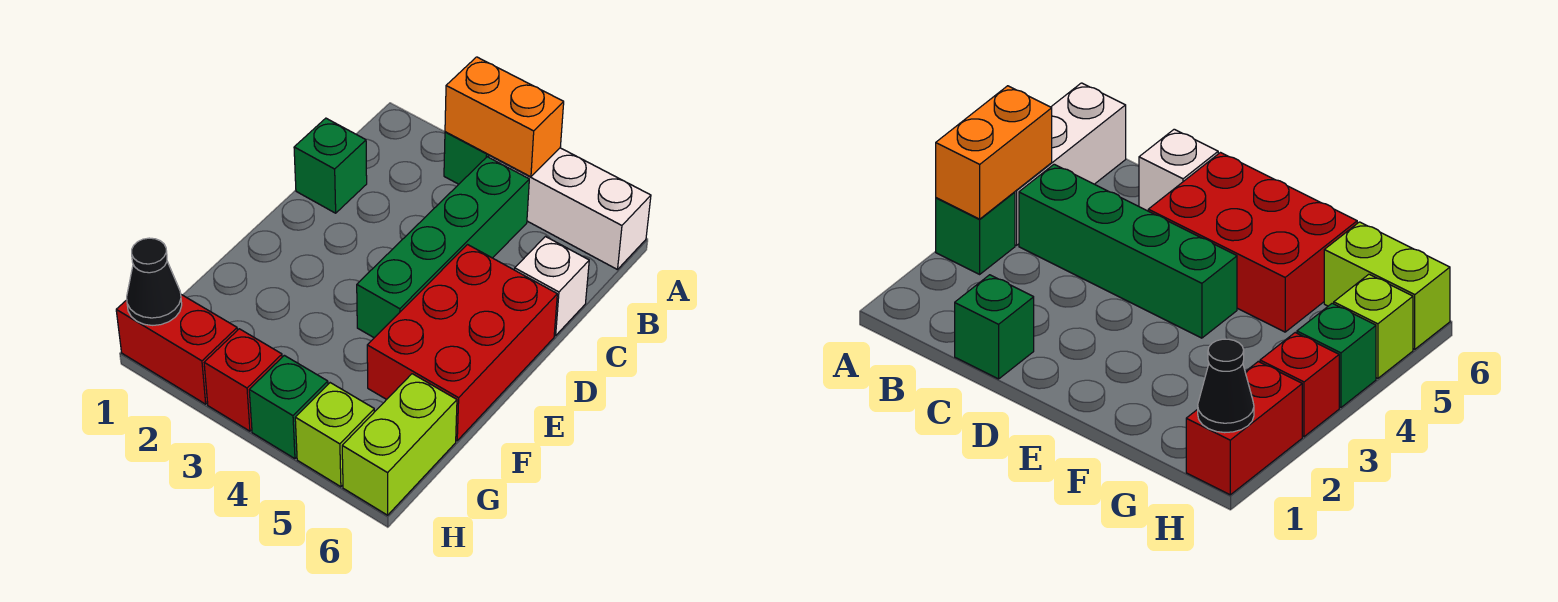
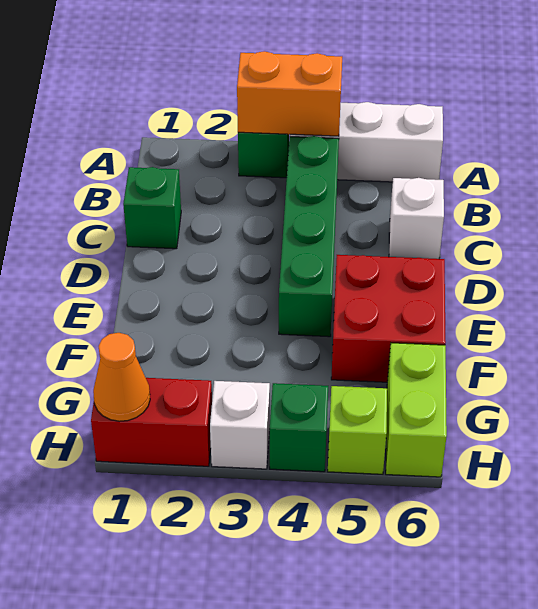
red brick D5:F6 level 1 -> red brick E5:F6 level 1
black cone H1 level 2 -> orange cone H1 level 2
red brick H3 level 1 -> white brick H3 level 1

